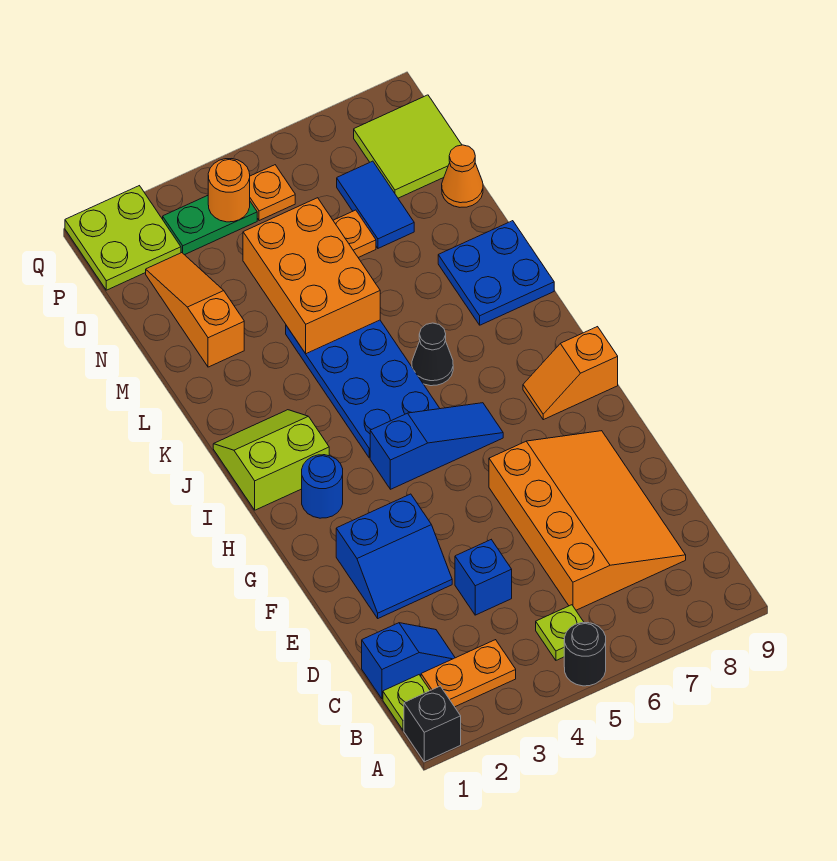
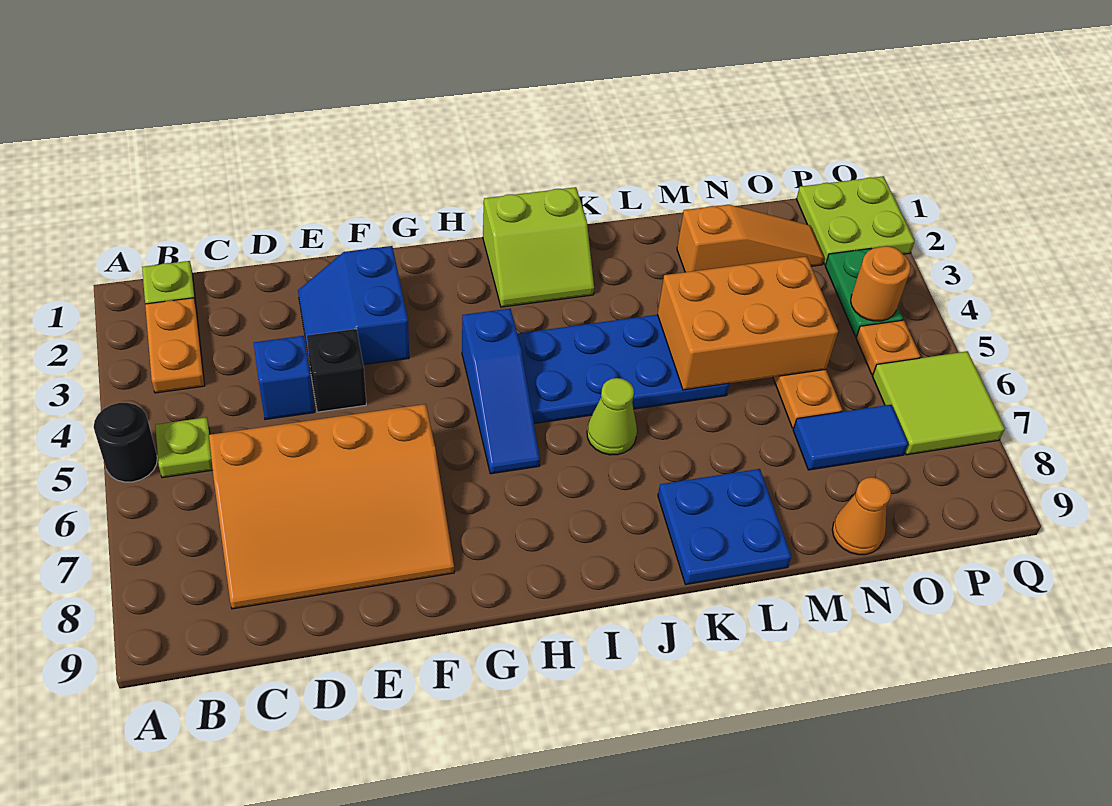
black brick A1 level 1 -> black brick E4 level 1
blue slope C1:C2 level 1 top 1 -> none
blue round brick H2 level 1 -> none
orange slope H8:H9 level 1 top 9 -> none
lime slope I1:J2 level 1 top I -> lime slope I1:J2 level 1 top 1
black cone J6 level 1 -> lime cone J6 level 1
lime tile O8:P9 level 1 -> lime tile P6:Q7 level 1

